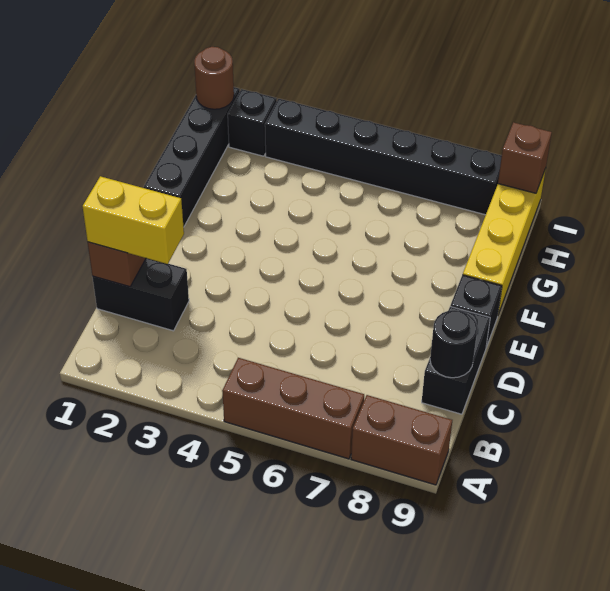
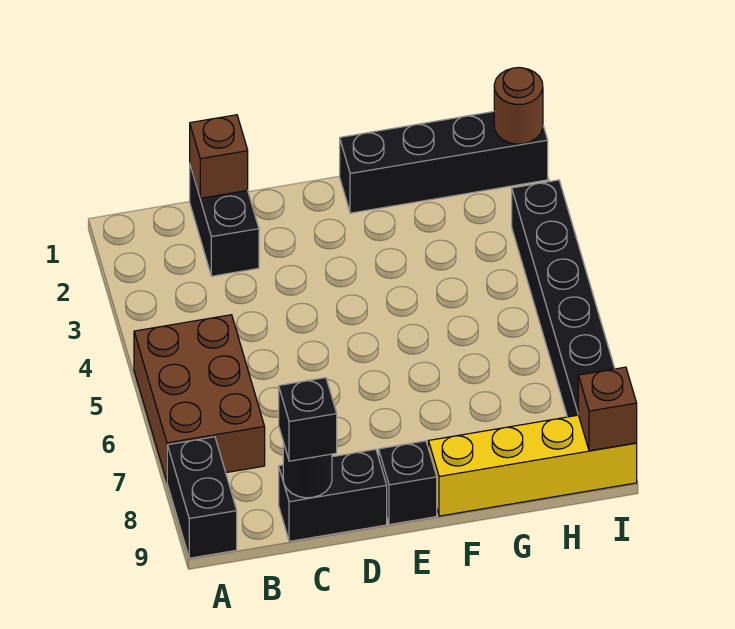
brown brick A5:A7 level 1 -> brown brick A5:B7 level 1
brown brick A8:A9 level 1 -> black brick A8:A9 level 1
yellow brick C1:C2 level 3 -> none
black brick I2 level 1 -> black brick C9 level 3

